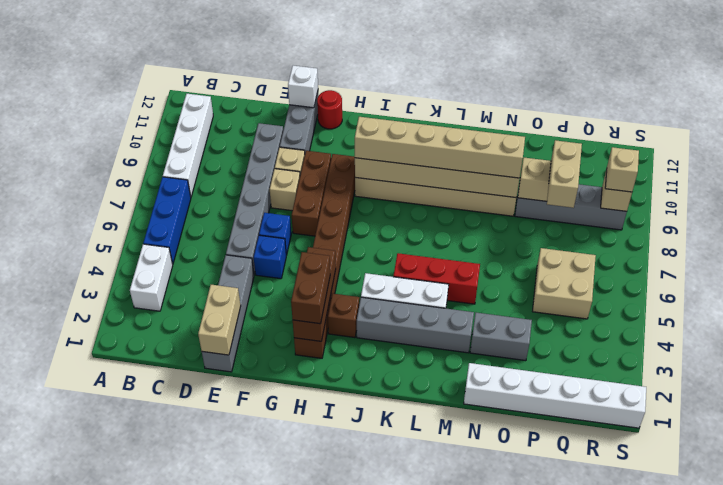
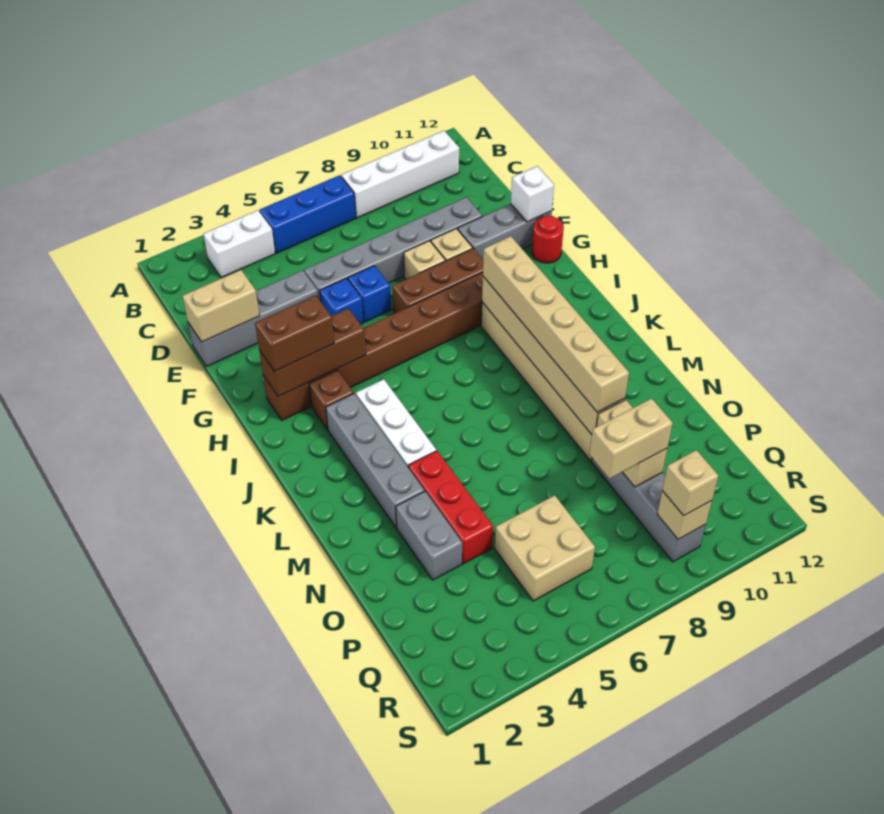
red brick K5:M5 level 1 -> red brick M4:O4 level 1
white brick N1:S1 level 1 -> none

